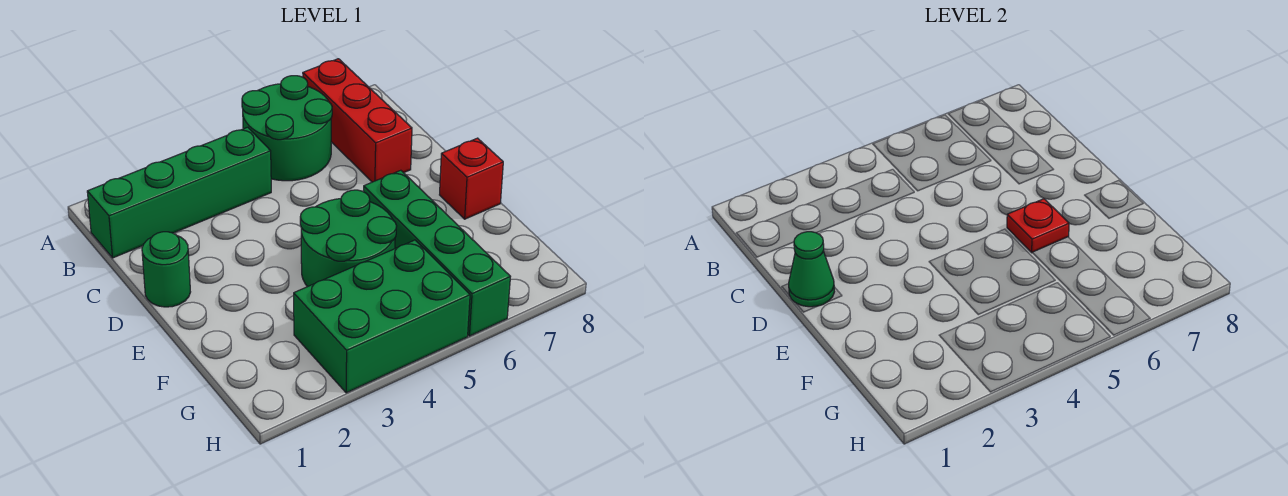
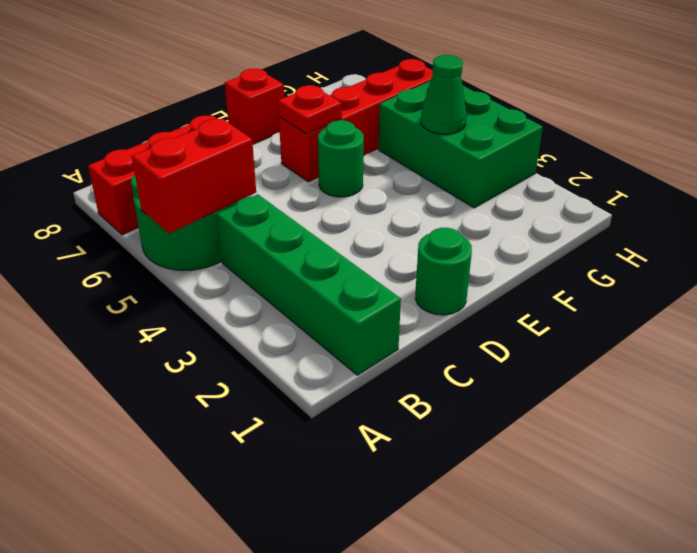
none -> red brick A5:B5 level 2
green cone D1 level 2 -> green cone G4 level 2
green round brick E4:F5 level 1 -> green round brick E5 level 1
green brick E6:H6 level 1 -> red brick E6:H6 level 1

